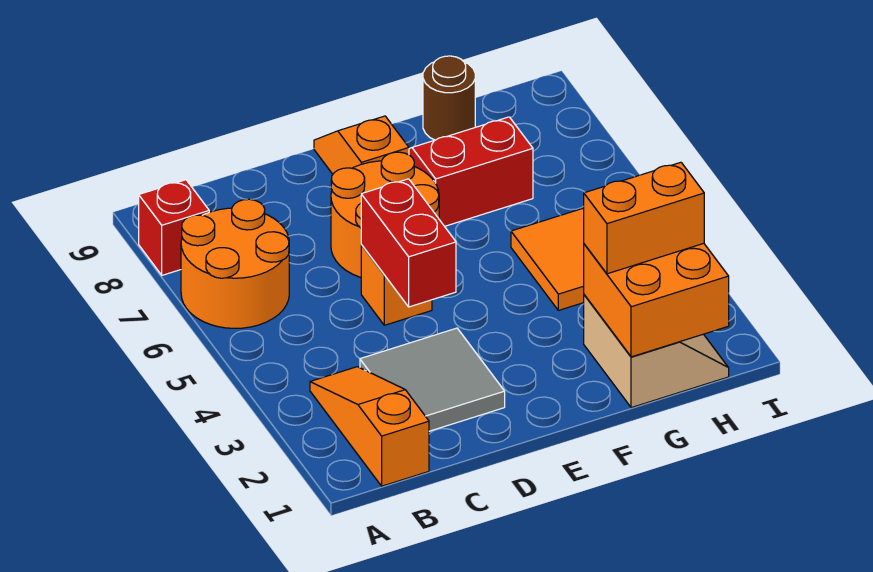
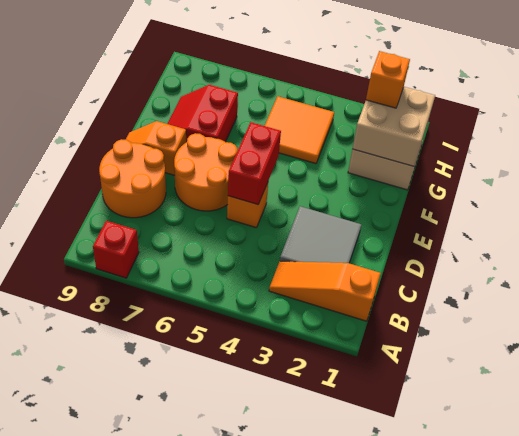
orange round brick A6:B7 level 1 -> orange round brick C8:D9 level 1
red brick D4:D5 level 2 -> red brick D5:E5 level 2
orange brick G1:H2 level 2 -> tan brick G1:H2 level 2
orange brick G2:H2 level 3 -> orange brick H2 level 3
brown round brick G9 level 1 -> none

